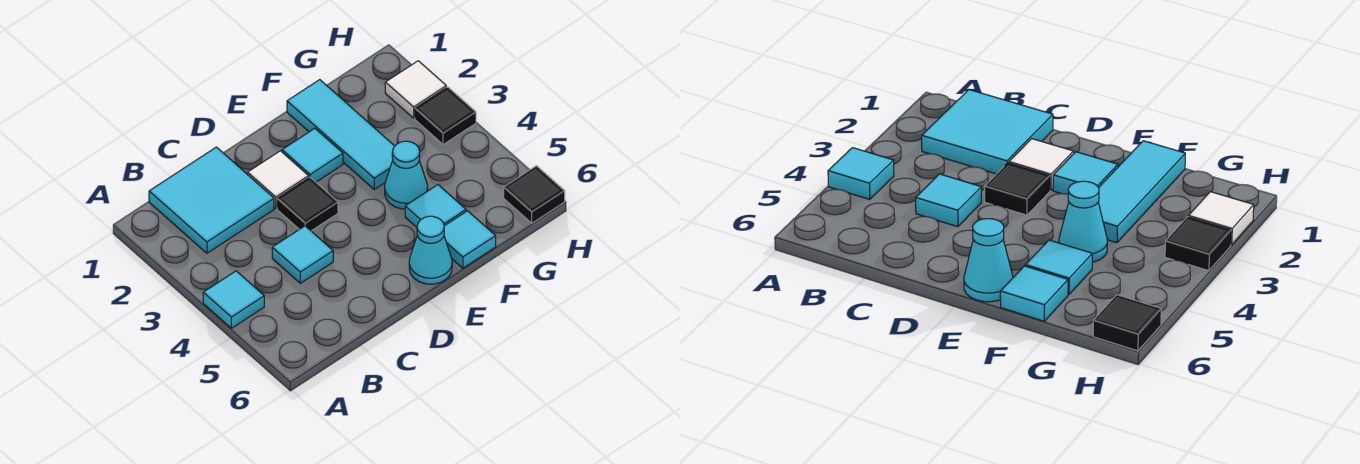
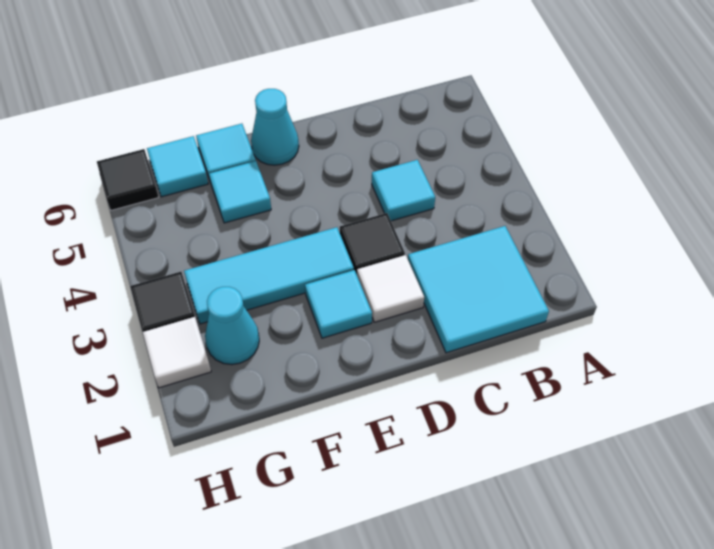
cyan tile A4 level 1 -> cyan tile G6 level 1
cyan tile F1:F3 level 1 -> cyan tile E3:G3 level 1
cyan cone F4 level 1 -> cyan cone G2 level 1

